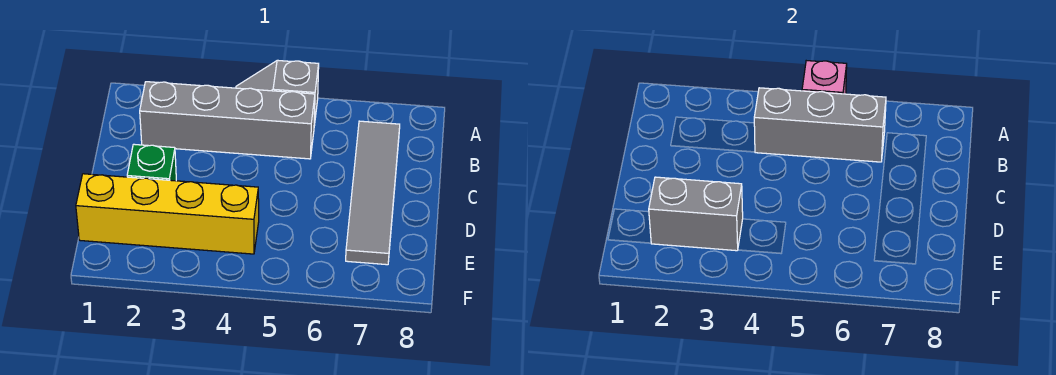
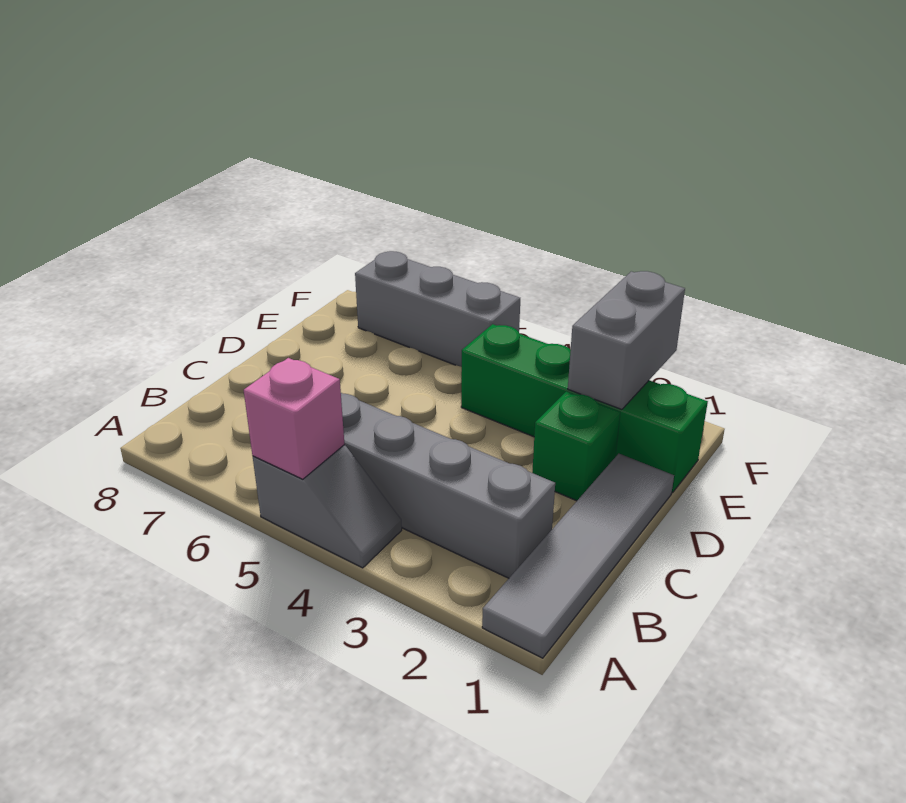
grey brick B4:B6 level 2 -> grey brick F5:F7 level 1
grey tile B7:E7 level 1 -> grey tile A1:D1 level 1
yellow brick E1:E4 level 1 -> green brick E1:E4 level 1
grey brick E2:E3 level 2 -> grey brick E2:F2 level 2

